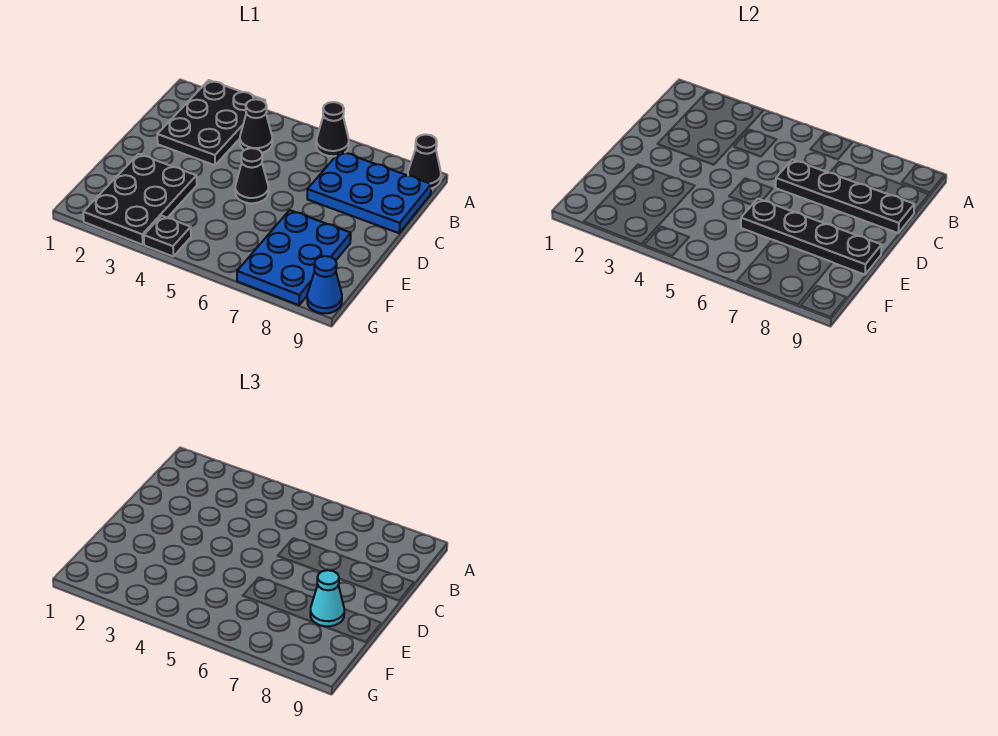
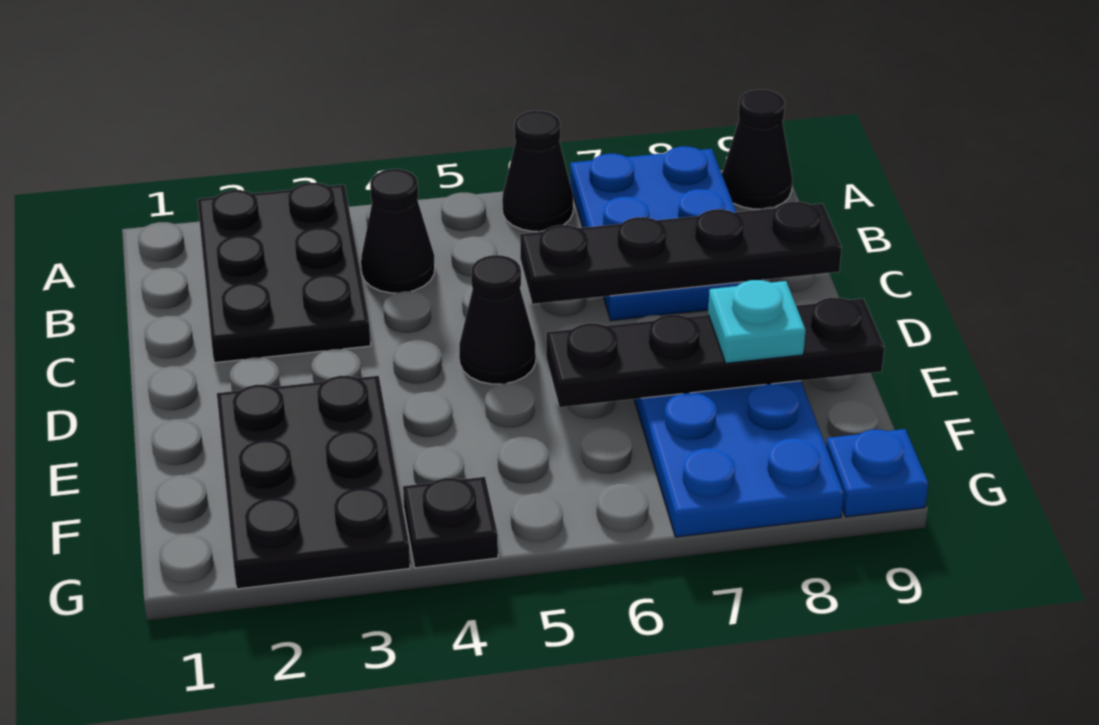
blue plate B7:C9 level 1 -> blue plate A7:C8 level 1
cyan cone E8 level 3 -> cyan plate E8 level 3
blue cone G9 level 1 -> blue plate G9 level 1

